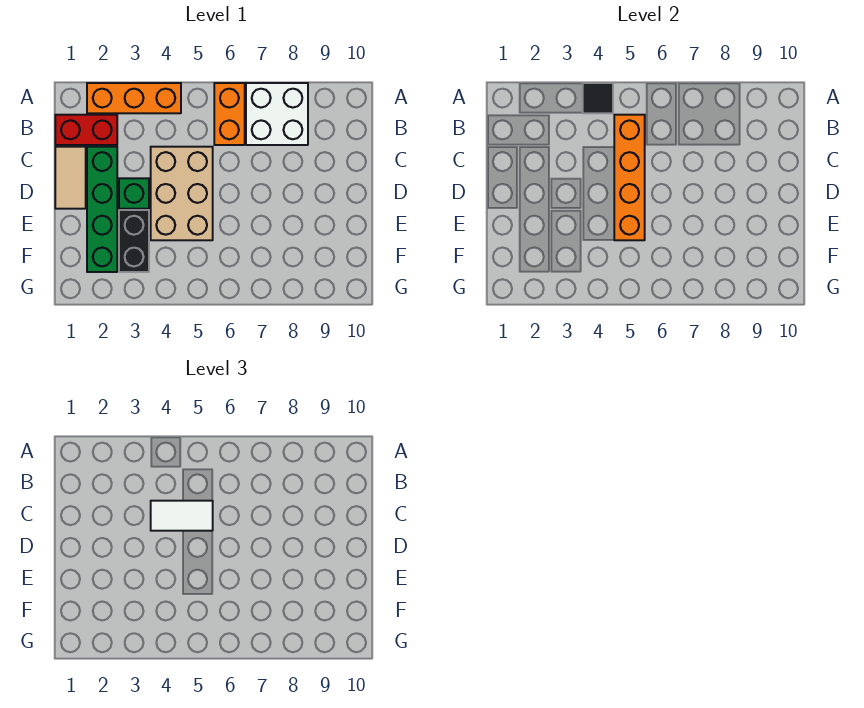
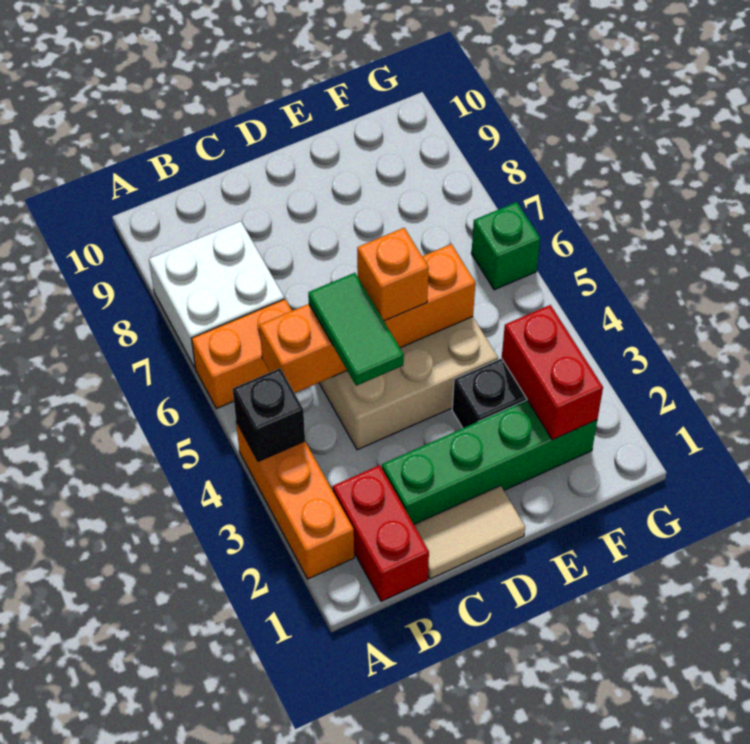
black tile A4 level 2 -> black brick A4 level 2
white tile C4:C5 level 3 -> green tile C4:C5 level 3
green brick D3 level 1 -> green brick G6 level 1
none -> orange brick D5 level 3
none -> red brick F2:F3 level 2

